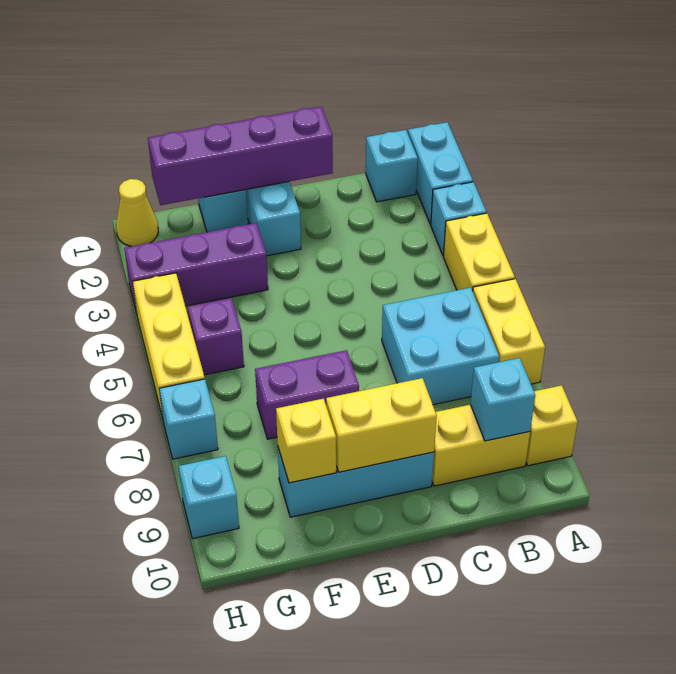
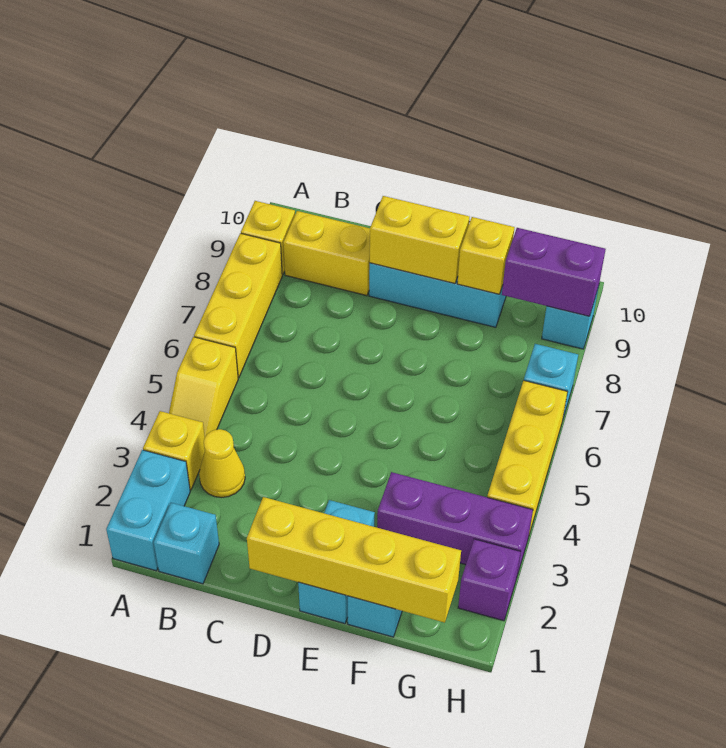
cyan brick A3 level 1 -> yellow brick A3 level 1
yellow brick A4:A5 level 1 -> yellow slope A4:A5 level 1 top 5
yellow brick A6:A7 level 1 -> yellow brick A6:A8 level 1
cyan brick B6:C7 level 1 -> none
cyan brick B9 level 2 -> none
purple brick D1:G1 level 2 -> yellow brick D1:G1 level 2
purple brick E7:F7 level 1 -> purple brick G9:H9 level 2
purple brick G5 level 1 -> purple brick H2 level 1
yellow cone H1 level 1 -> yellow cone B3 level 1

